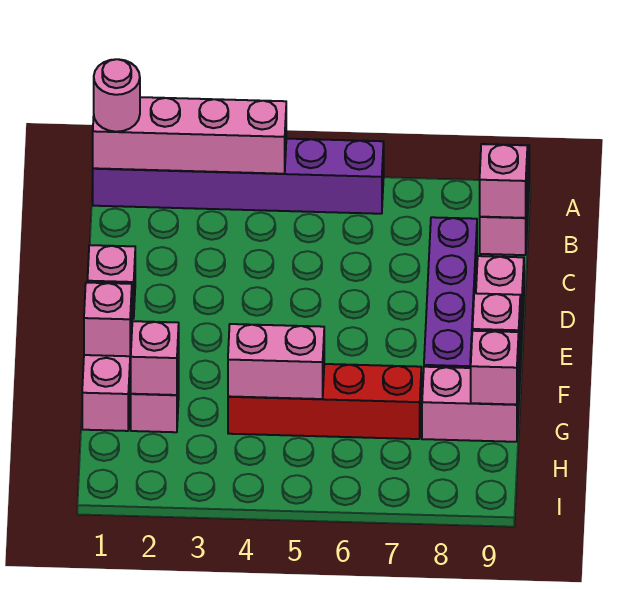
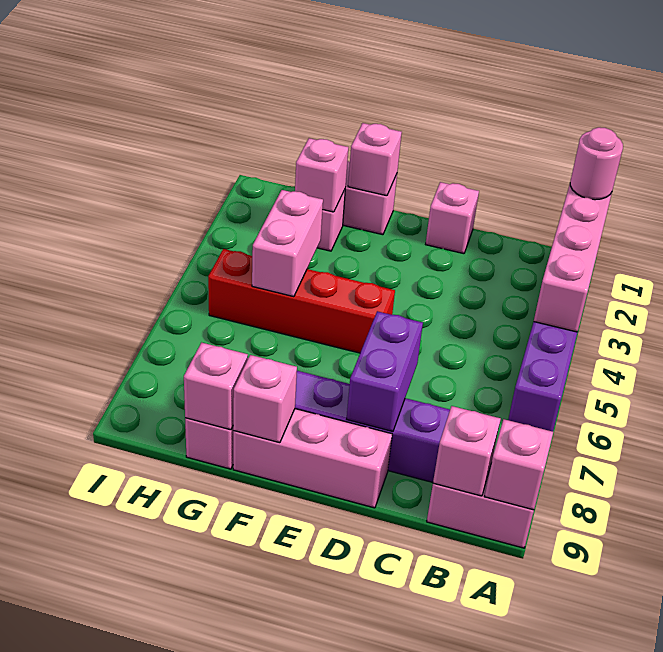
none -> pink brick A9 level 2
none -> purple brick D7:D8 level 2
red brick G4:G7 level 1 -> red brick E5:H5 level 1

